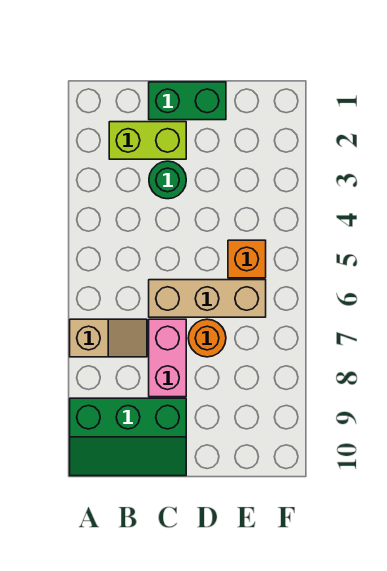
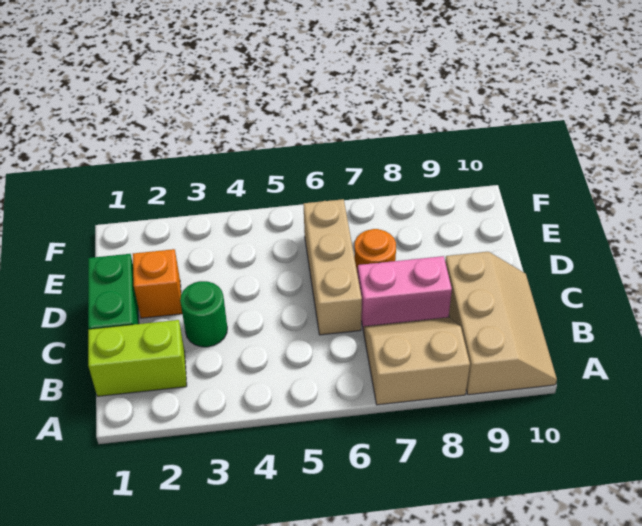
tan slope A7:B7 level 1 top A -> tan slope A7:B8 level 1 top A
green slope A9:C10 level 1 top 9 -> tan slope A9:C10 level 1 top 9
lime brick B2:C2 level 1 -> lime brick B1:B2 level 1
orange brick E5 level 1 -> orange brick D2 level 1

